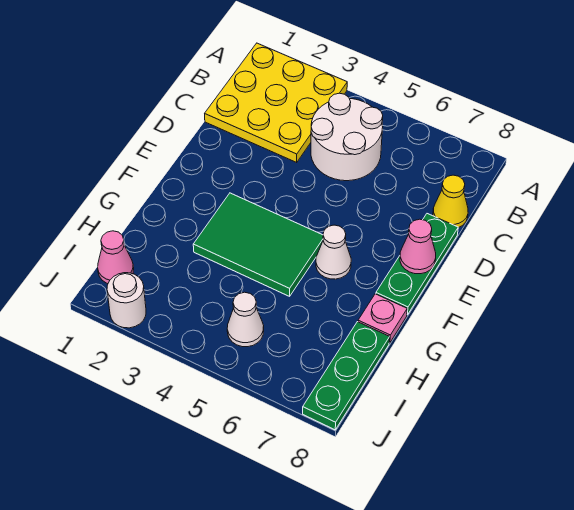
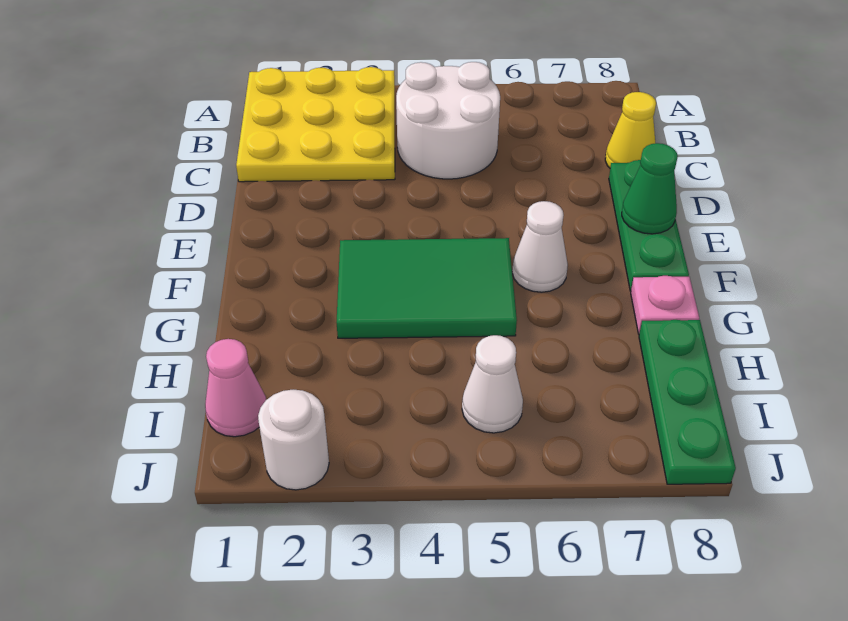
pink cone E8 level 2 -> green cone E8 level 2

